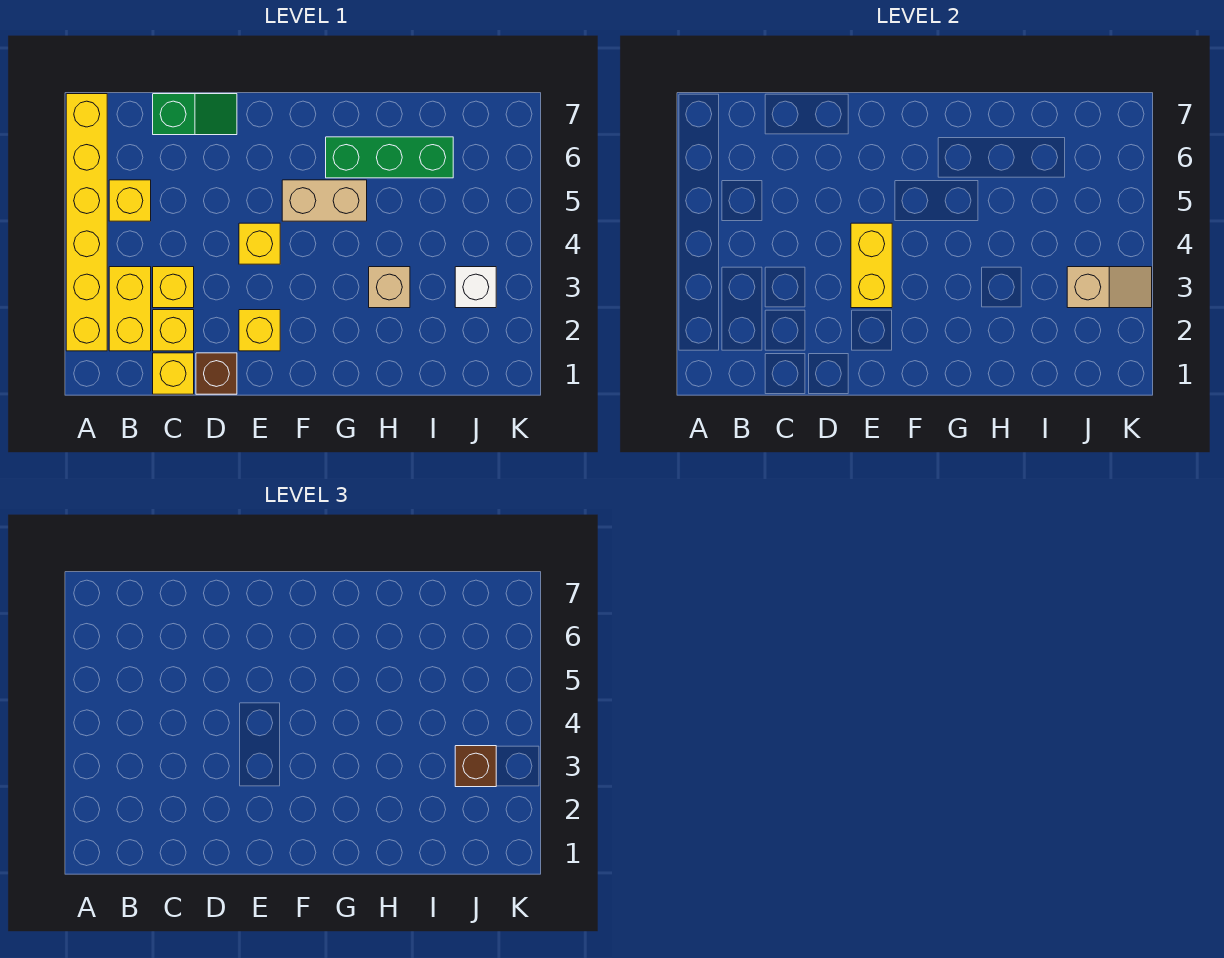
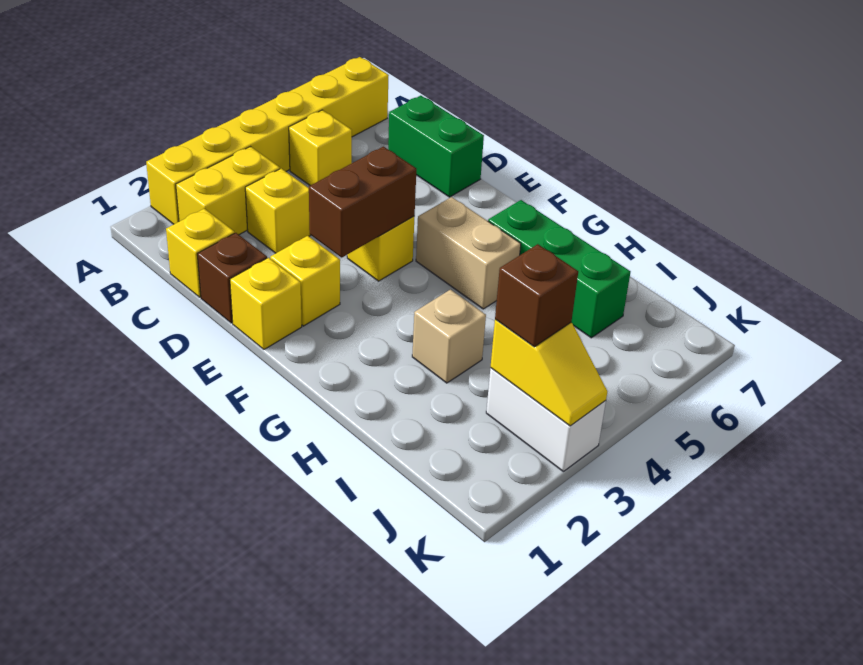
yellow brick C2 level 1 -> yellow brick E1 level 1
green slope C7:D7 level 1 top C -> green brick C7:D7 level 1
yellow brick E3:E4 level 2 -> brown brick E3:E4 level 2
white brick J3 level 1 -> white brick J3:K3 level 1
tan slope J3:K3 level 2 top J -> yellow slope J3:K3 level 2 top J

